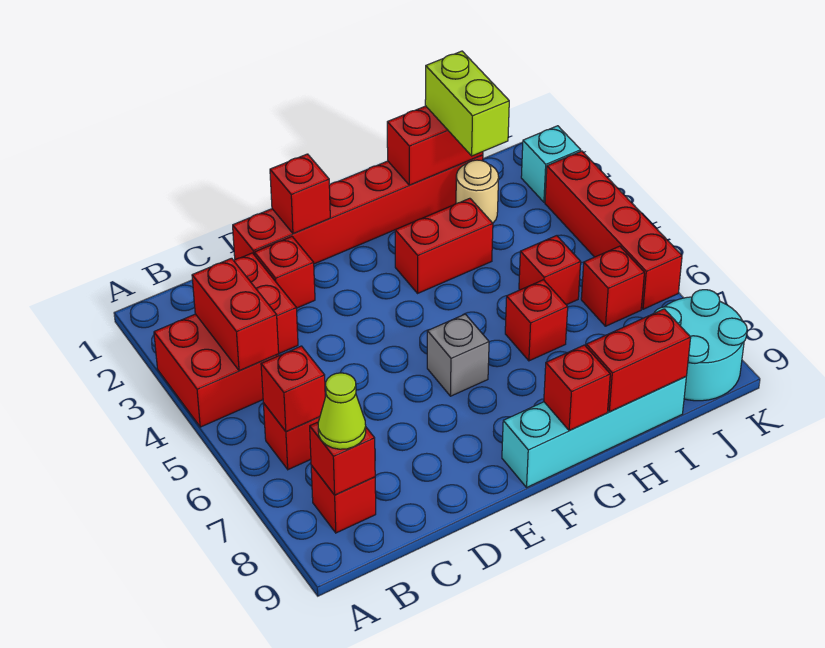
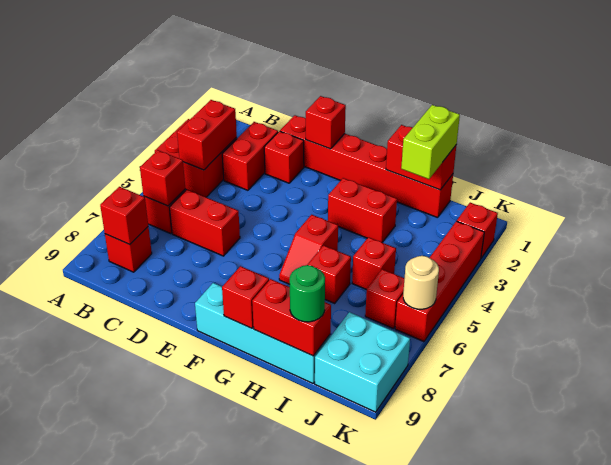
lime cone B8 level 3 -> none
none -> red brick C6:D6 level 1
grey brick F6 level 1 -> none
none -> red slope G5:G6 level 1 top 5
tan round brick I2 level 1 -> tan round brick K6 level 2
none -> green round brick I9 level 3
cyan round brick J8:K9 level 1 -> cyan brick J8:K9 level 1
cyan brick K2 level 1 -> red brick K2 level 1

